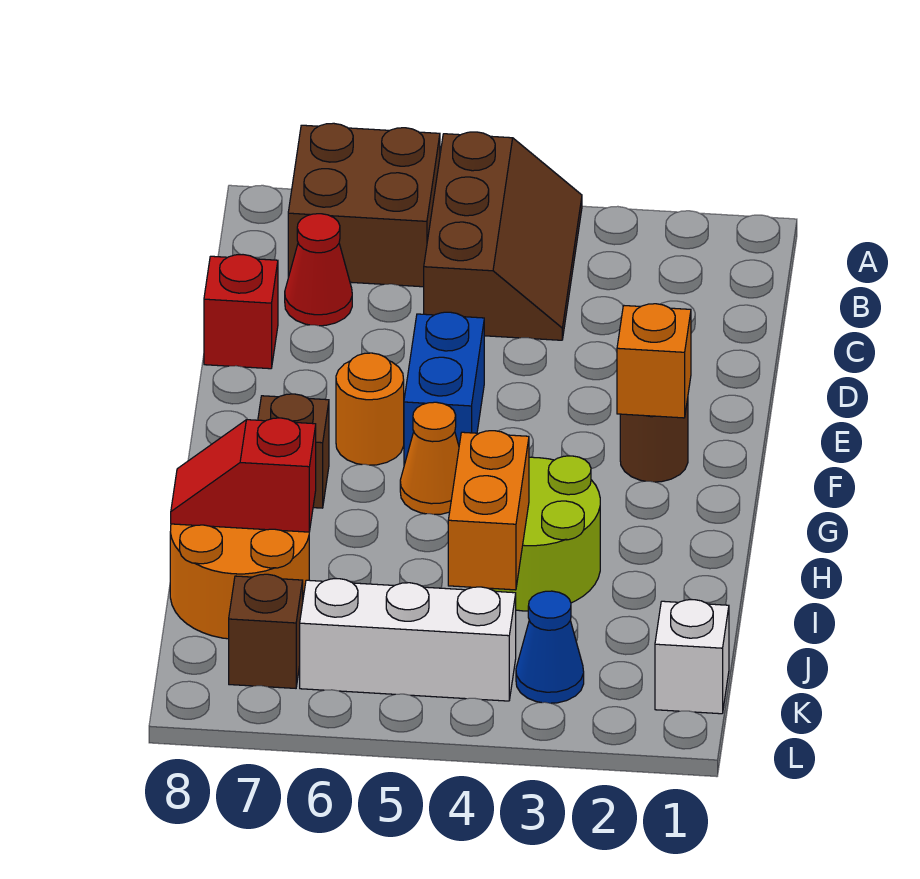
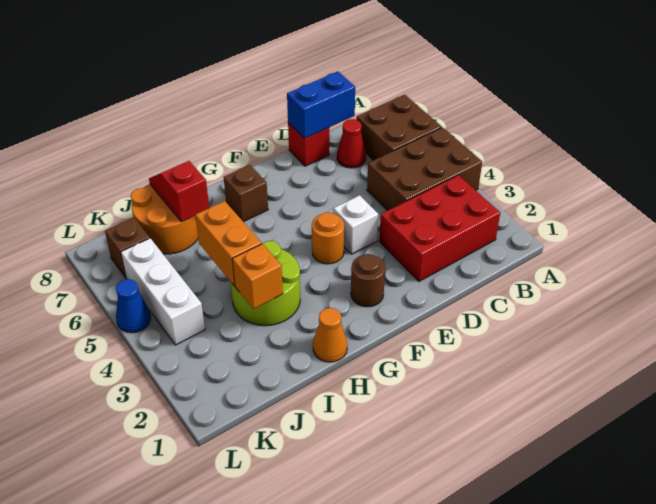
brown slope A4:C5 level 1 top 5 -> brown brick A4:C5 level 1
none -> red brick B2:D3 level 1
blue brick E5:F5 level 1 -> blue brick C8:D8 level 2
orange brick F2 level 2 -> orange brick I3 level 2
orange round brick F6 level 1 -> orange round brick F4 level 1
orange cone G5 level 1 -> orange cone H1 level 1
orange brick I4:J4 level 2 -> orange brick I4:I5 level 2
white brick K1 level 1 -> white brick E4 level 1
blue cone K3 level 1 -> blue cone L5 level 1

